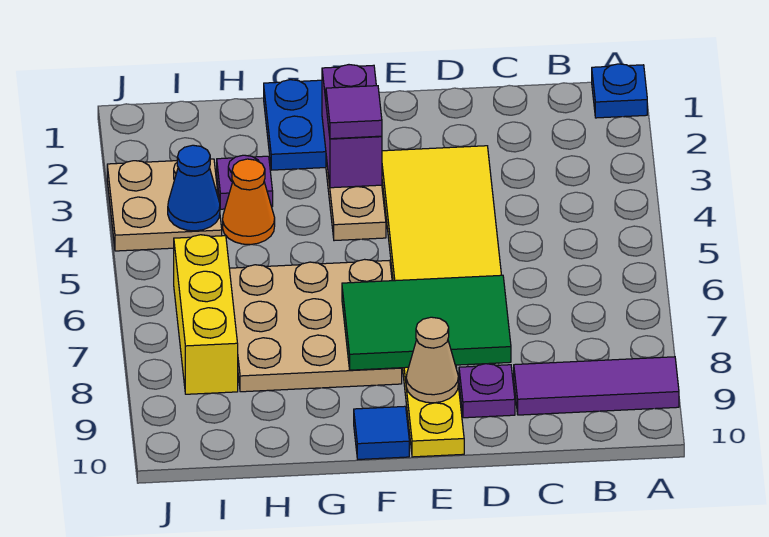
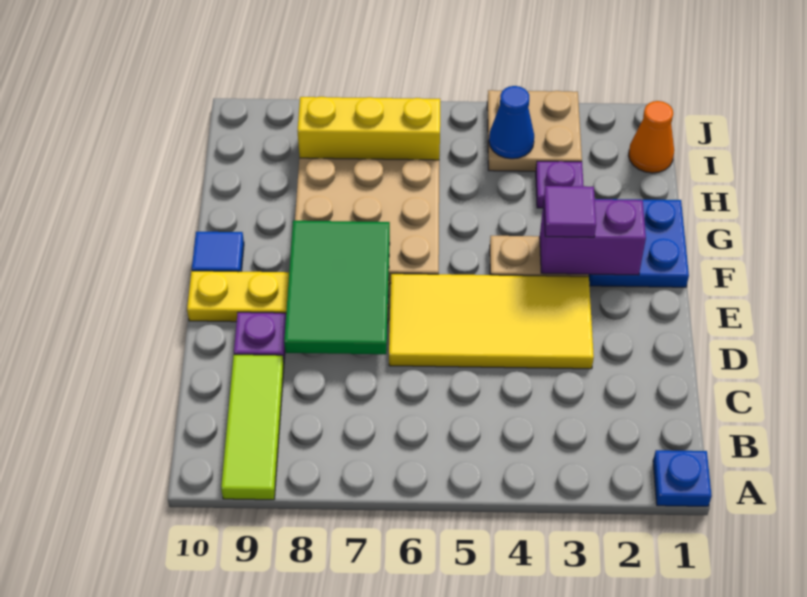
purple tile A9:C9 level 1 -> lime tile A9:C9 level 1
tan cone E9 level 2 -> none
orange cone H4 level 1 -> orange cone I1 level 1

